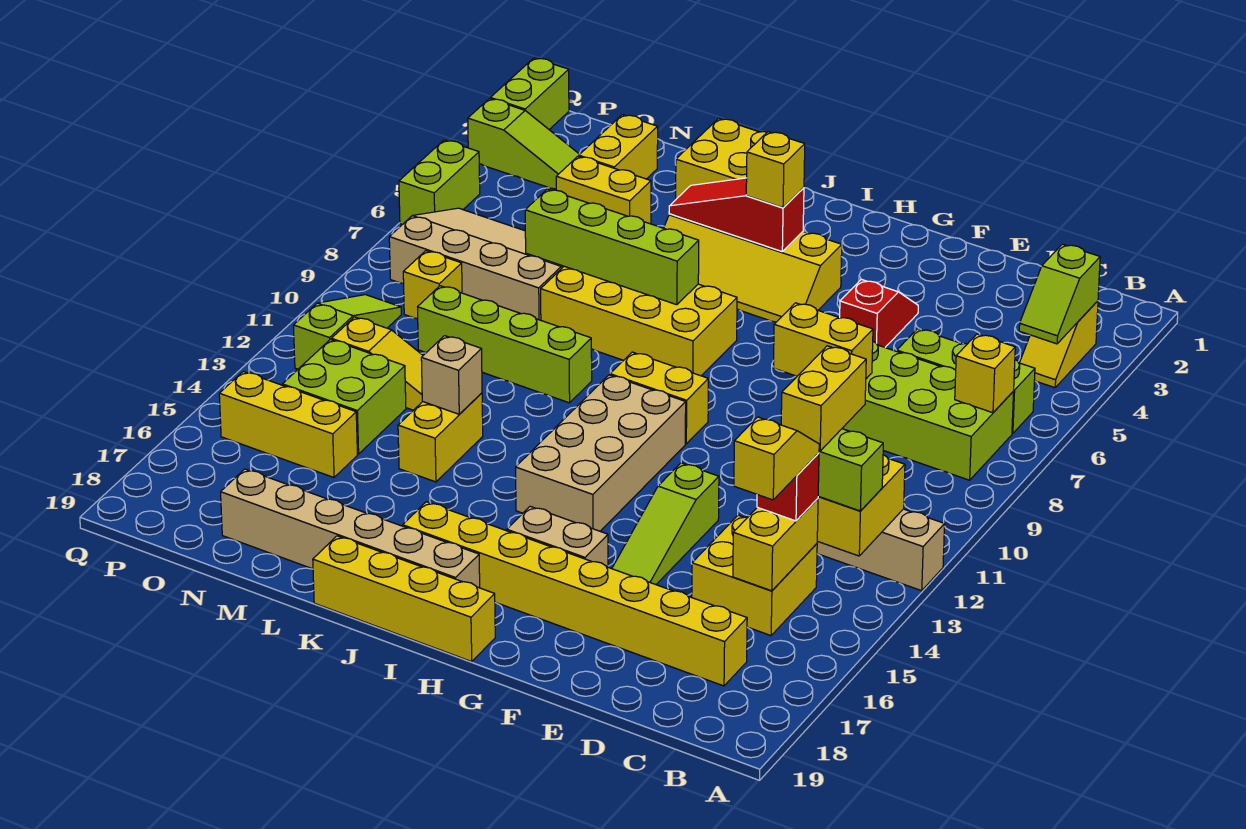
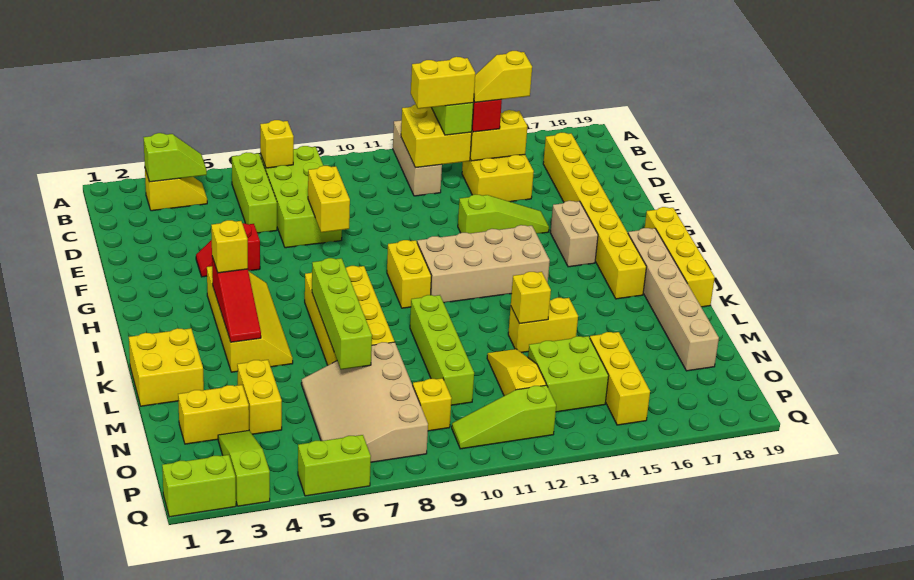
tan brick L13 level 2 -> yellow brick L13 level 2

